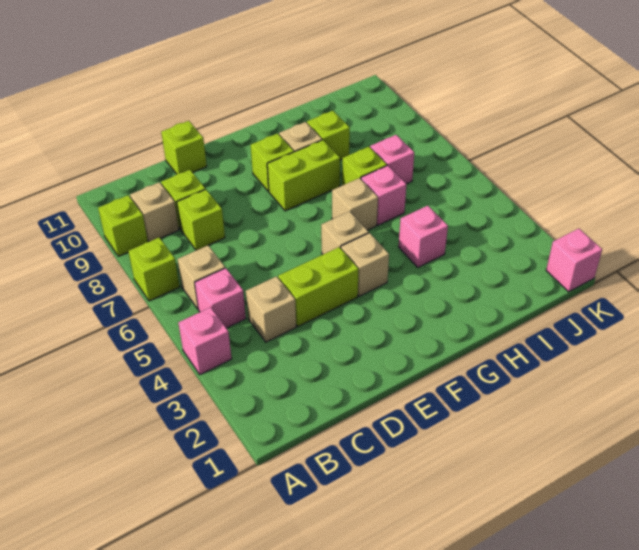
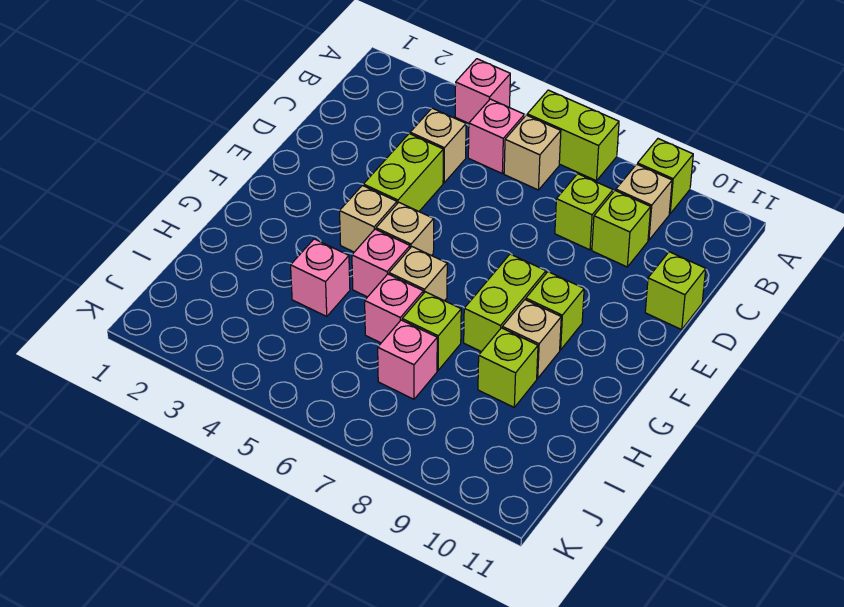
lime brick A7 level 1 -> lime brick A6:A7 level 1
pink brick K1 level 1 -> pink brick G5 level 1

